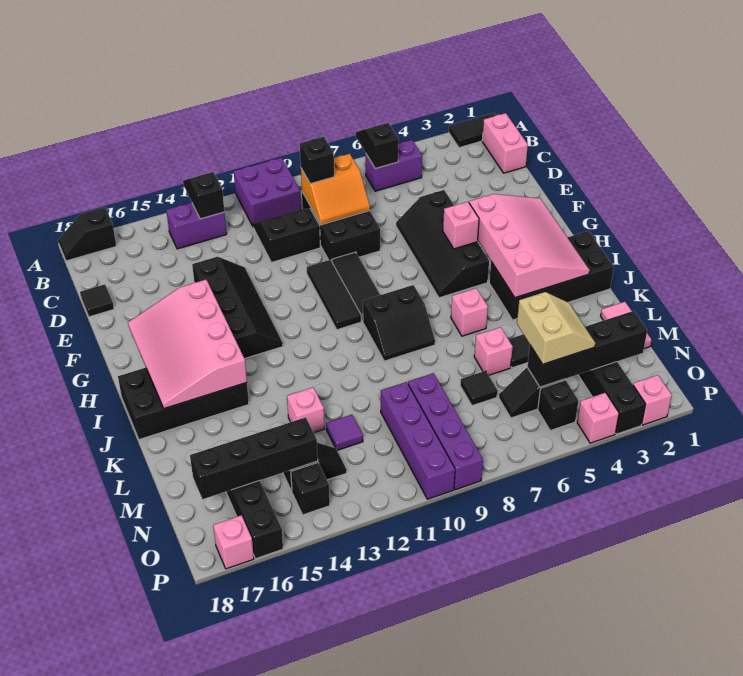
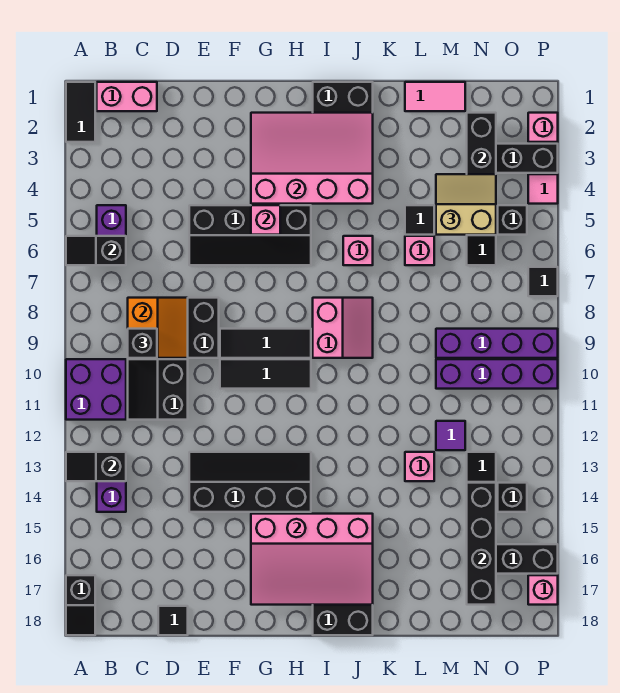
black slope I8:J9 level 1 top I -> pink slope I8:J9 level 1 top I
black tile M7 level 1 -> black tile P7 level 1
pink brick P4 level 1 -> pink tile P4 level 1

